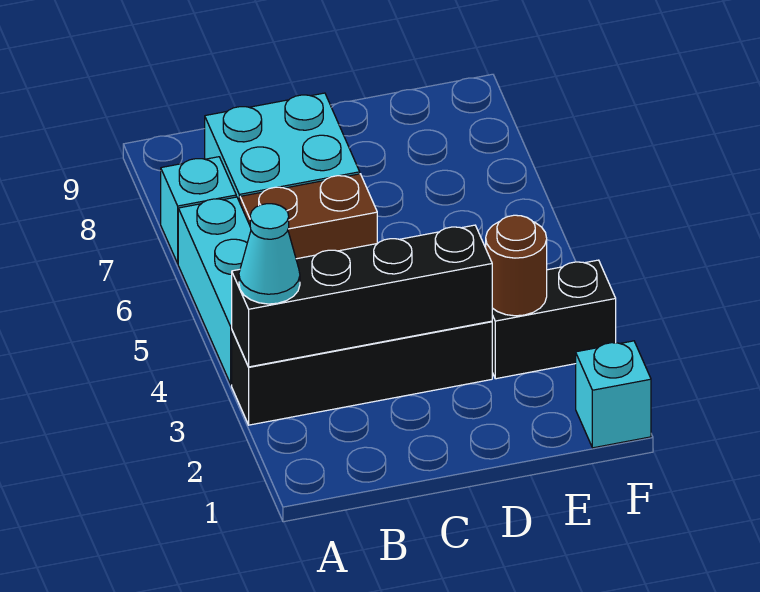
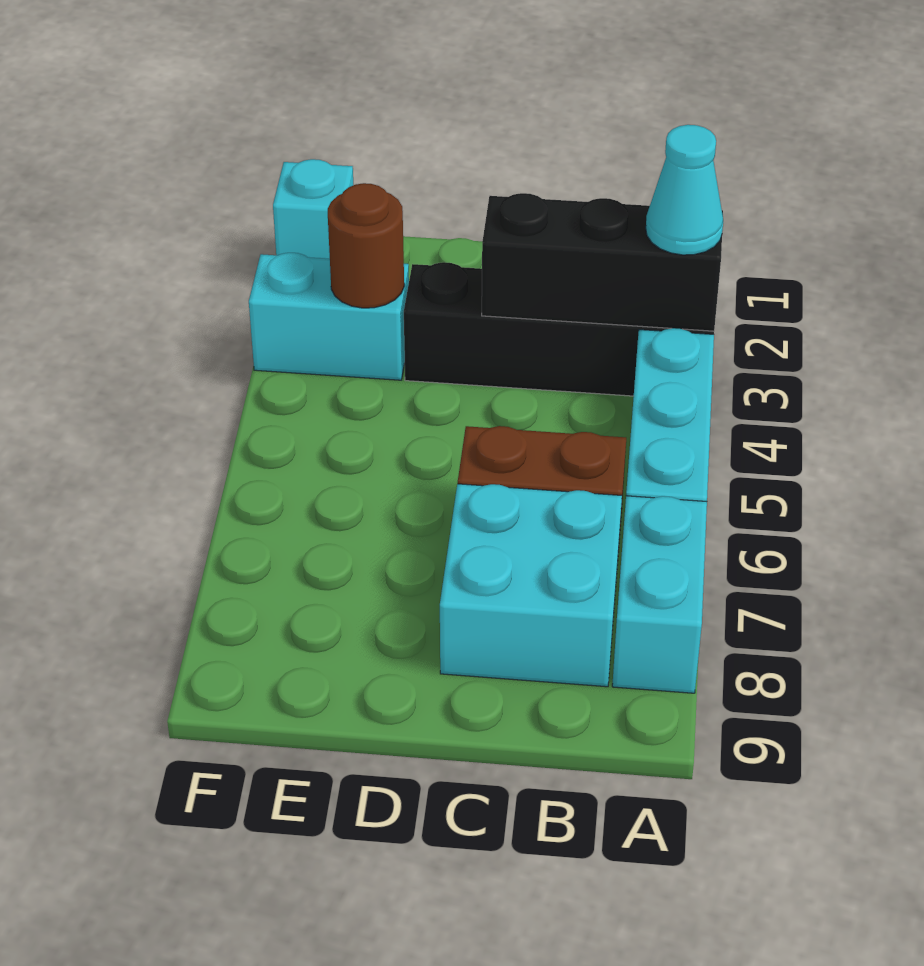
black brick A3:D3 level 2 -> black brick A3:C3 level 2
cyan brick A7 level 1 -> cyan brick A7:A8 level 1
black brick E3:F3 level 1 -> cyan brick E3:F3 level 1

